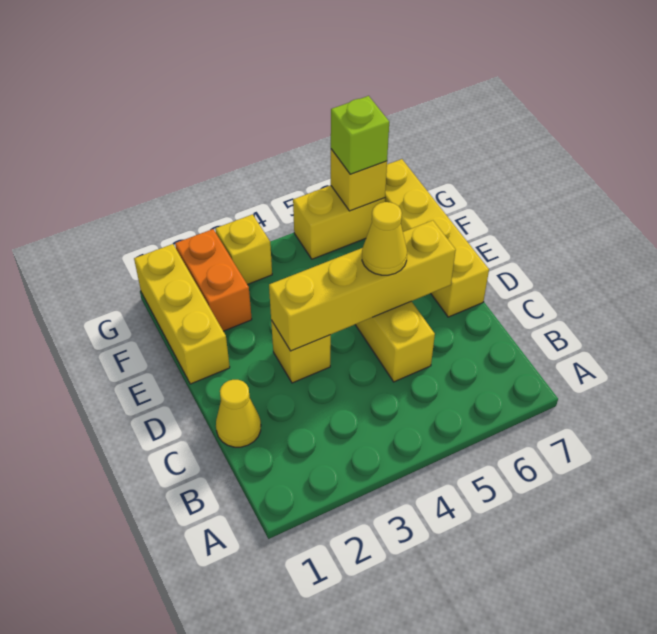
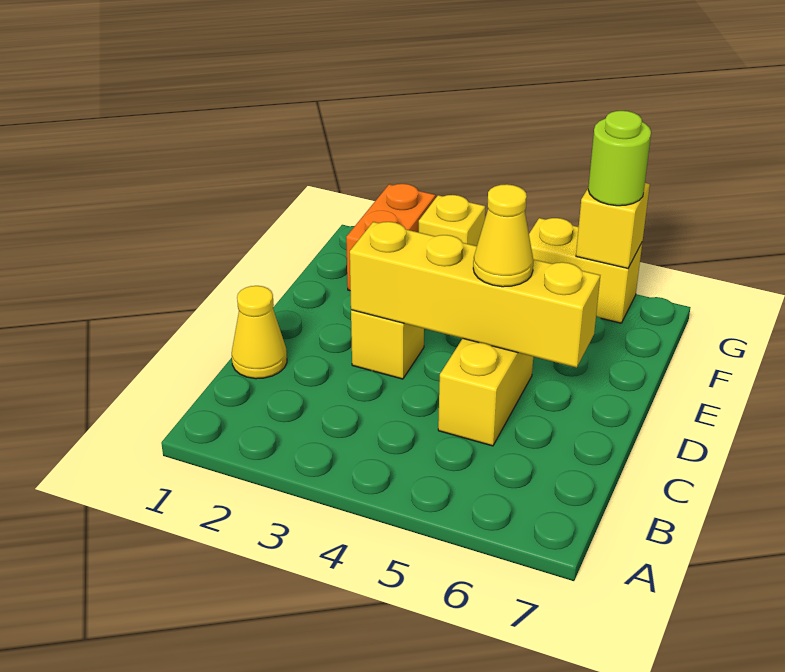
yellow brick D7:G7 level 1 -> none
yellow brick E1:G1 level 1 -> none
lime brick G6 level 3 -> lime round brick G6 level 3

